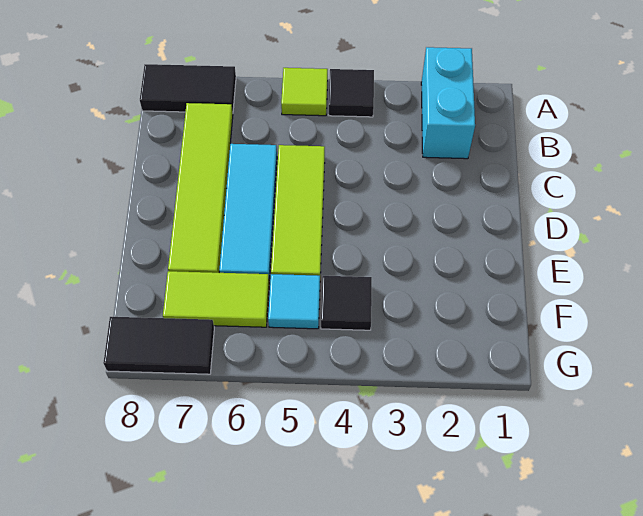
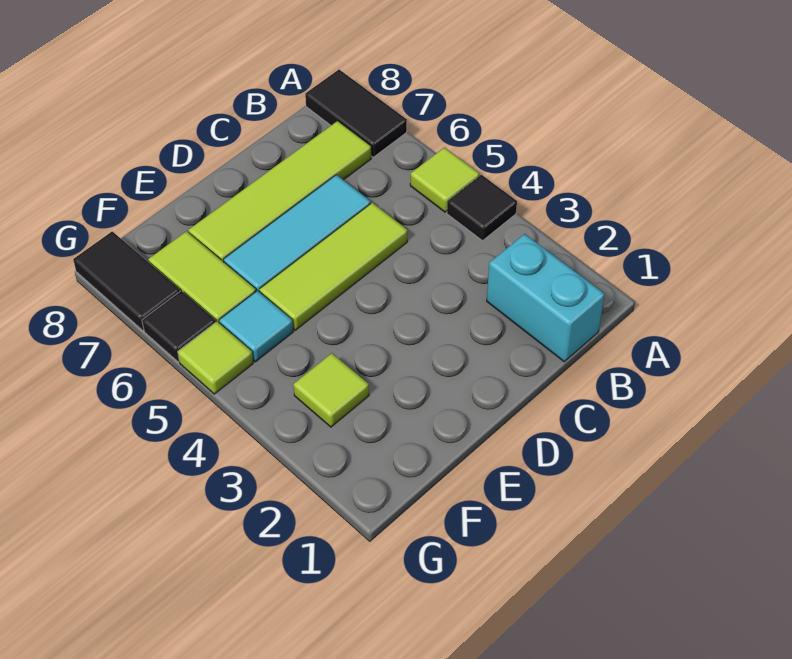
cyan brick A2:B2 level 1 -> cyan brick B1:B2 level 1
none -> lime tile F3 level 1
black tile F4 level 1 -> black tile G6 level 1
none -> lime tile G5 level 1

